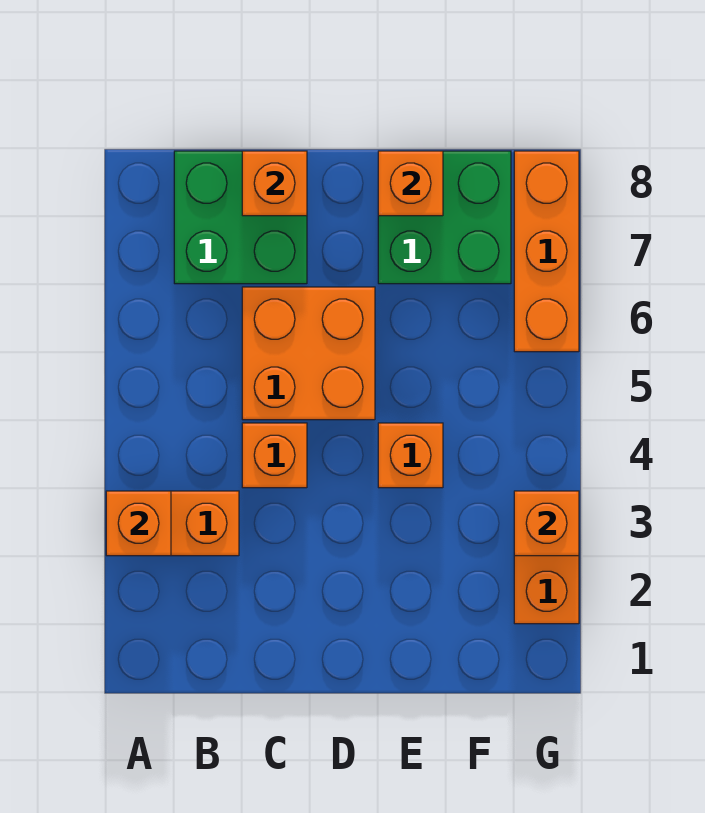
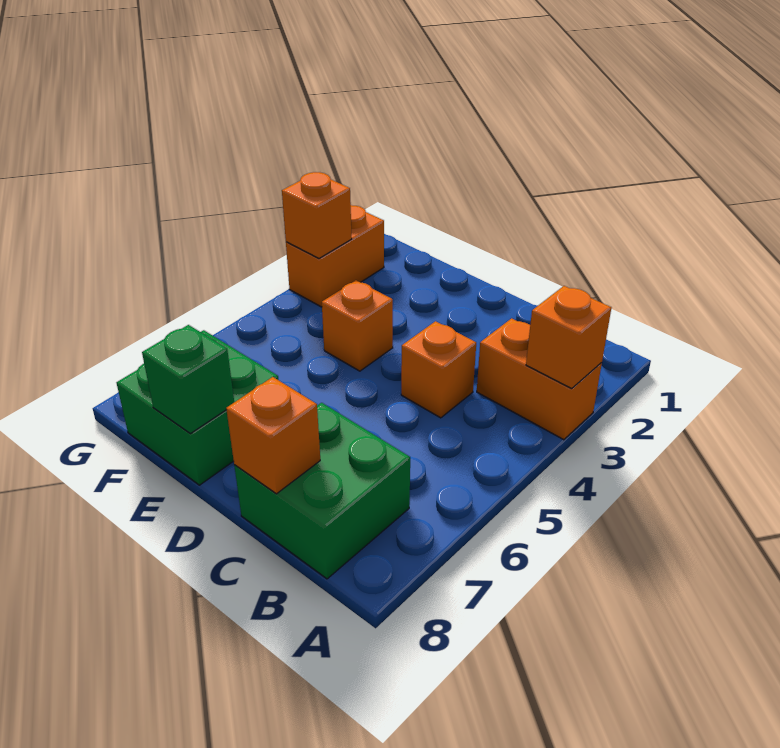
orange brick C5:D6 level 1 -> none
orange brick E8 level 2 -> green brick E8 level 2
orange brick G6:G8 level 1 -> none

